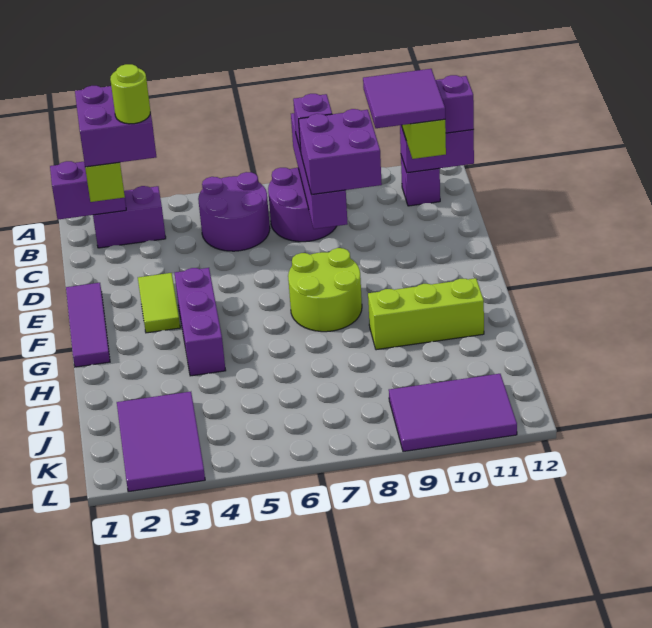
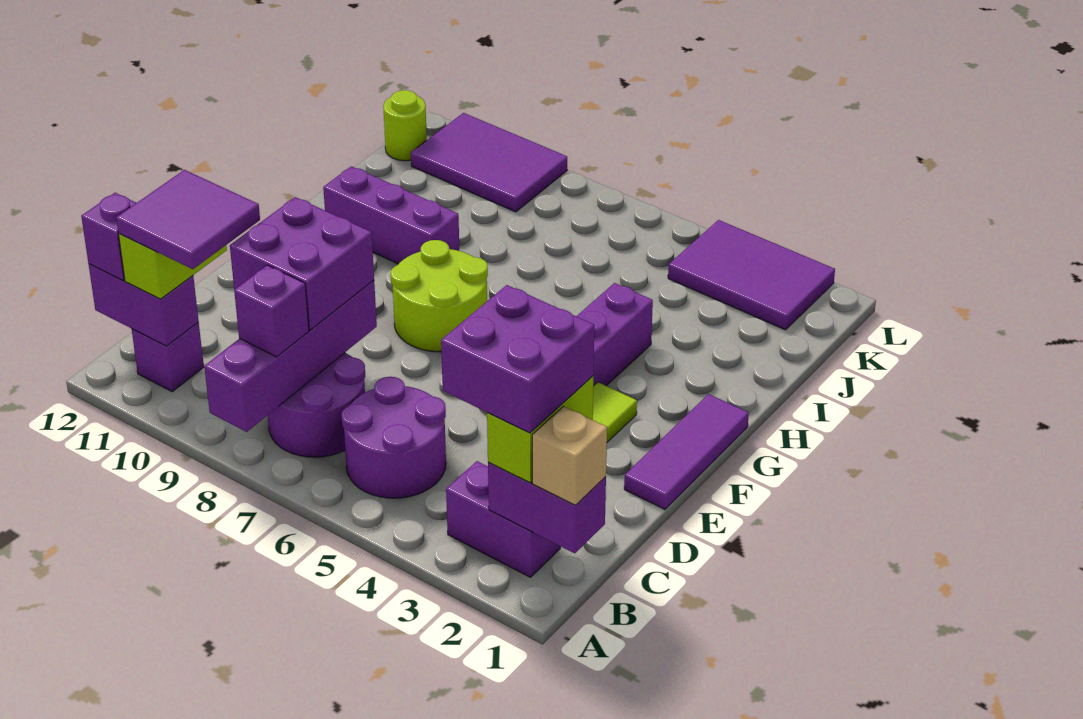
none -> tan brick B1 level 3
lime round brick C3 level 5 -> lime round brick K12 level 1
lime brick H9:H11 level 1 -> purple brick H9:H11 level 1
purple tile J2:L3 level 1 -> purple tile K2:L4 level 1

